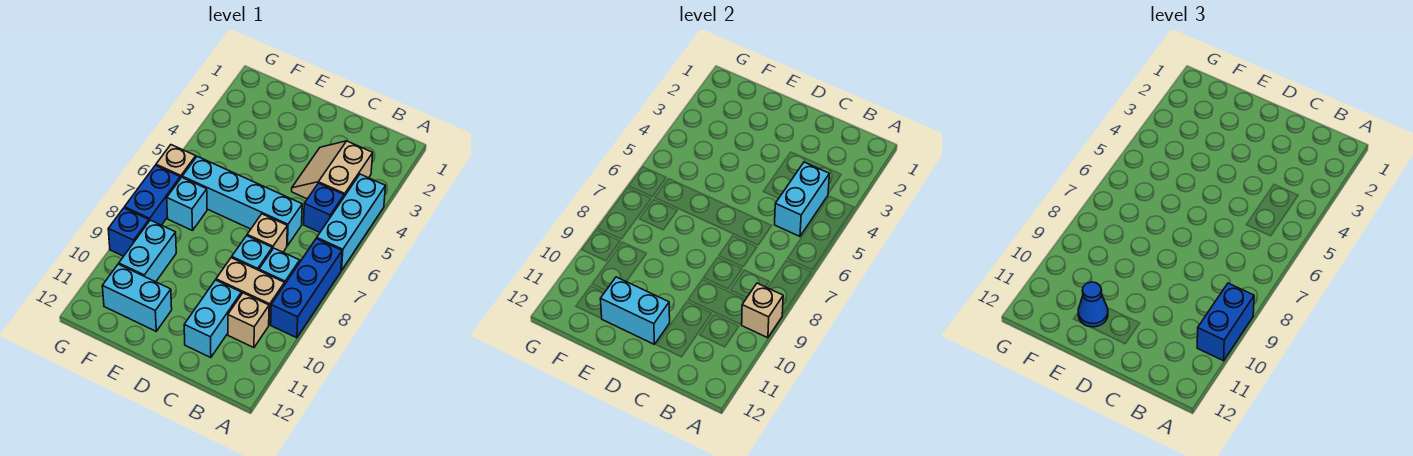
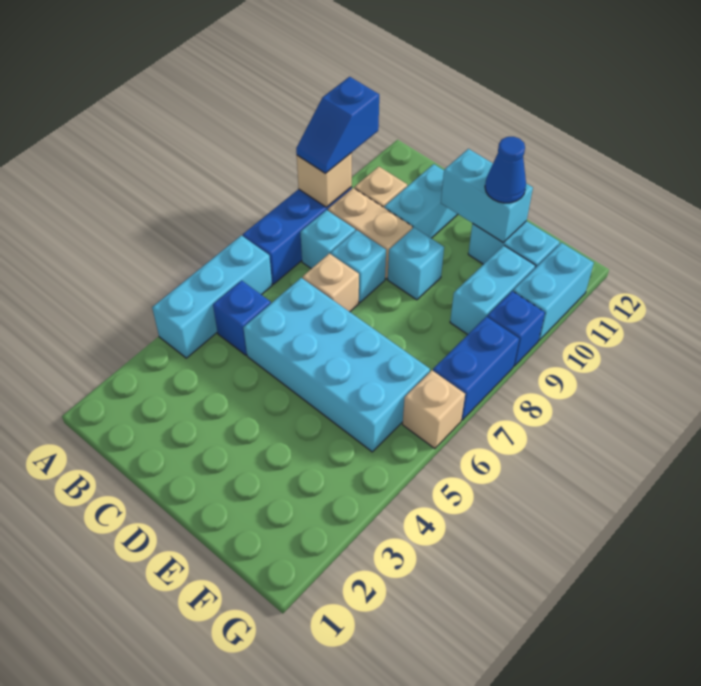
blue brick A9:A10 level 3 -> blue slope A9:A10 level 3 top 10
tan slope B3:C4 level 1 top B -> none
cyan brick B4:B5 level 2 -> cyan brick G10:G11 level 1
cyan brick C6:F6 level 1 -> cyan brick C5:F6 level 1
cyan brick F7 level 1 -> cyan brick D9 level 1

